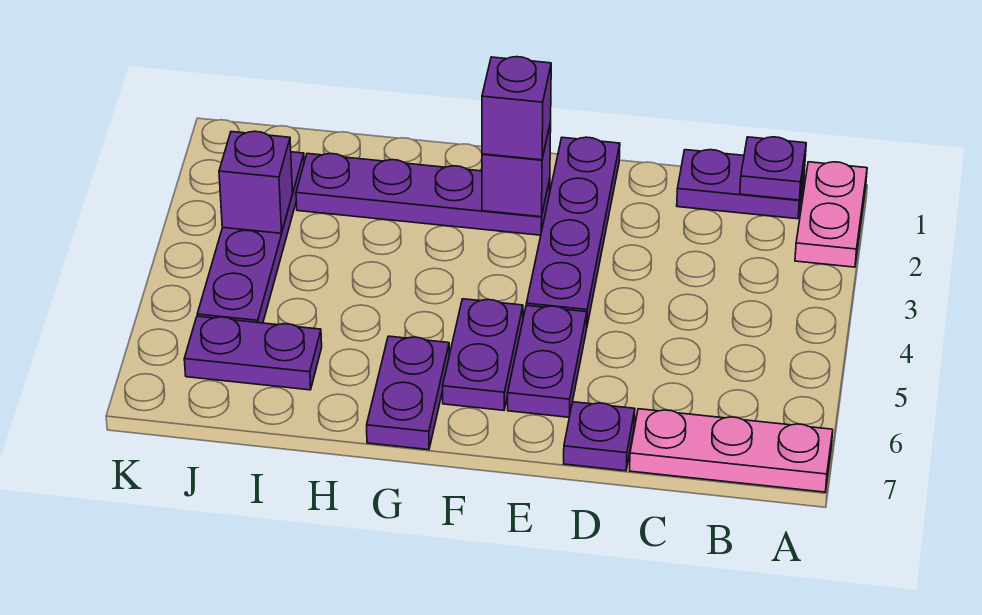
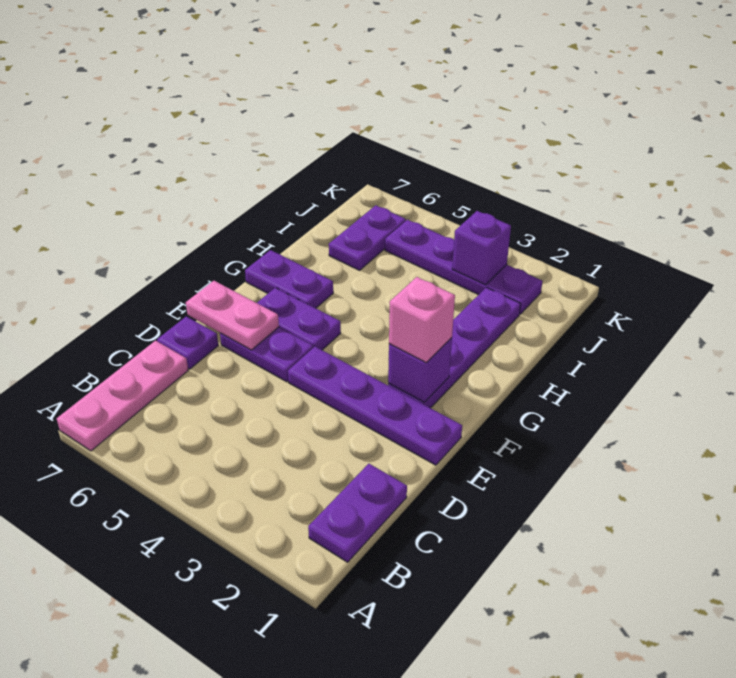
pink plate A1:A2 level 1 -> pink plate E6:E7 level 2
purple plate B1 level 2 -> none
purple brick F2 level 3 -> pink brick F2 level 3

